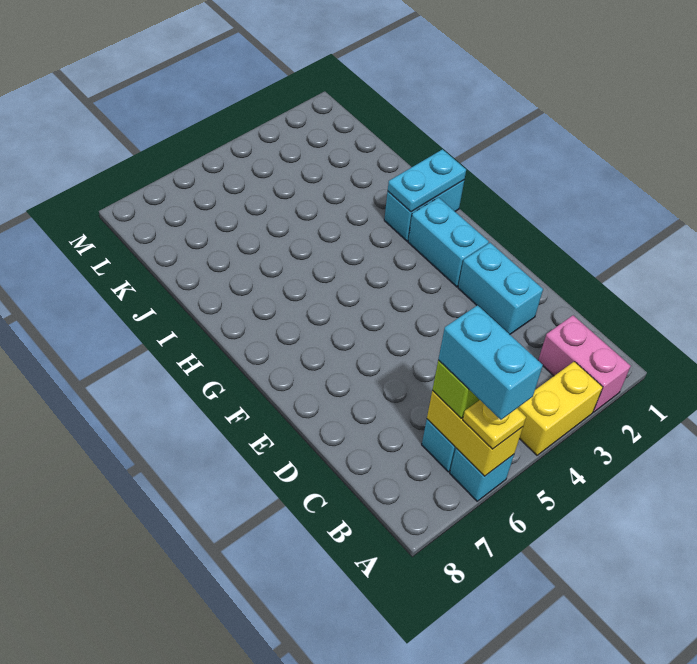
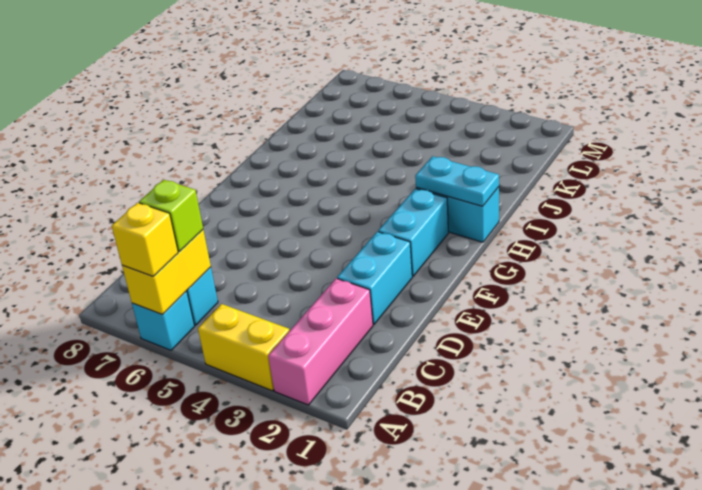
pink brick A2:B2 level 1 -> pink brick A2:C2 level 1
yellow plate A6 level 3 -> yellow brick A6 level 3
cyan brick A6:B6 level 4 -> none

